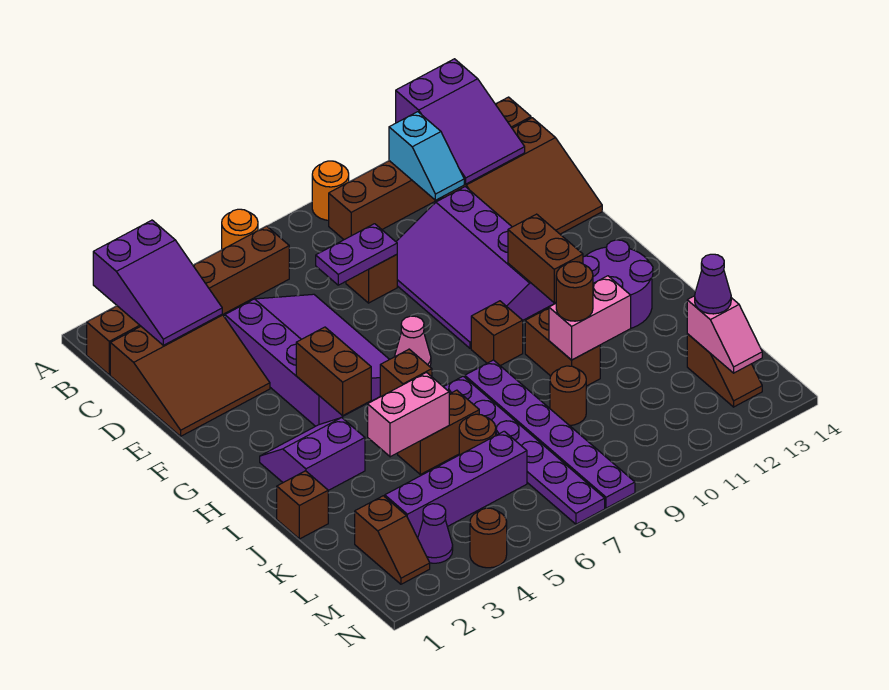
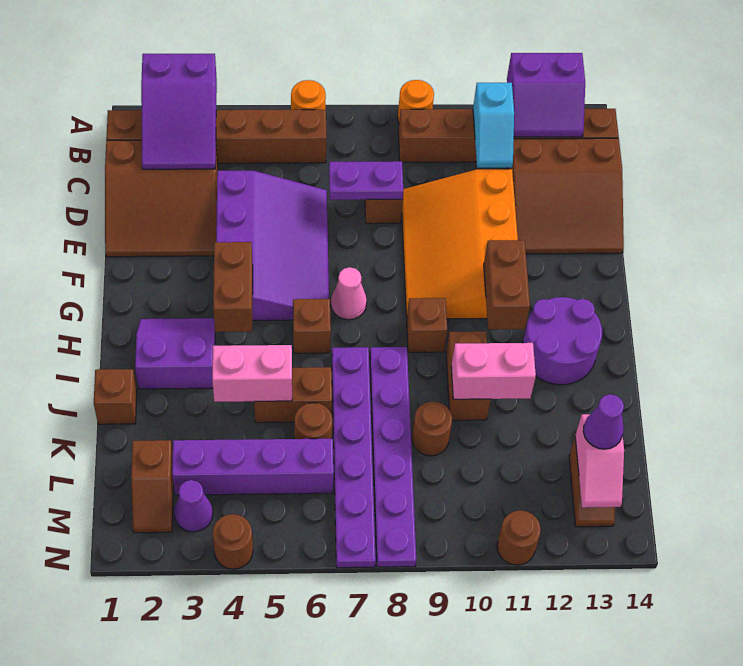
purple slope A12:C13 level 2 top A -> purple slope A12:B13 level 2 top A
purple slope D9:G11 level 1 top 11 -> orange slope D9:G11 level 1 top 11
brown round brick J10 level 3 -> brown round brick N11 level 1

